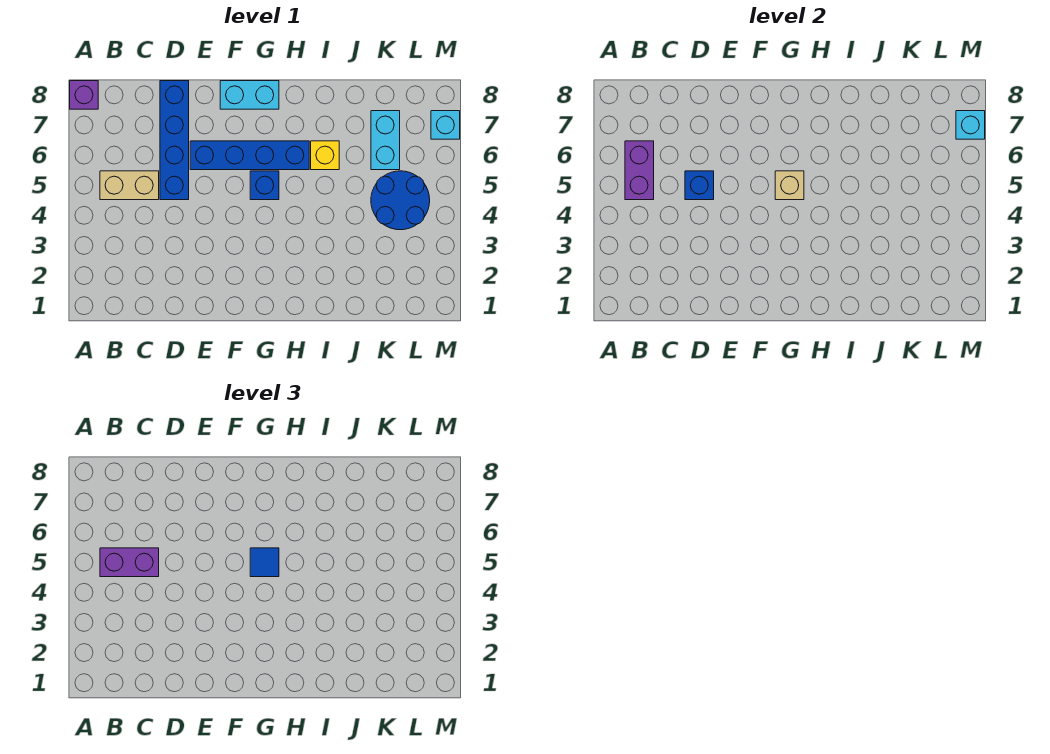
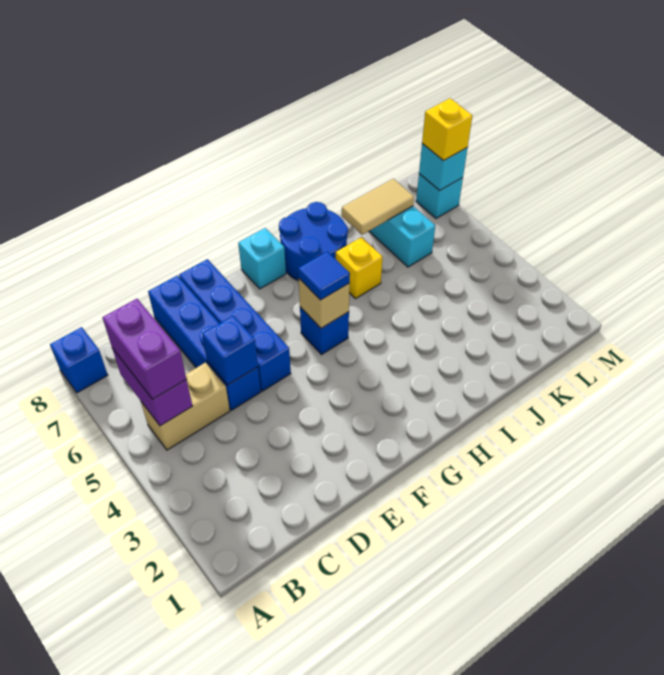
purple brick A8 level 1 -> blue brick A8 level 1
purple brick B5:C5 level 3 -> purple brick B5:B6 level 3
blue brick E6:H6 level 1 -> blue brick E5:E8 level 1
cyan brick F8:G8 level 1 -> cyan brick G8 level 1
none -> tan tile J7:K7 level 2
blue round brick K4:L5 level 1 -> blue round brick H7:I8 level 1
none -> yellow brick M7 level 3

